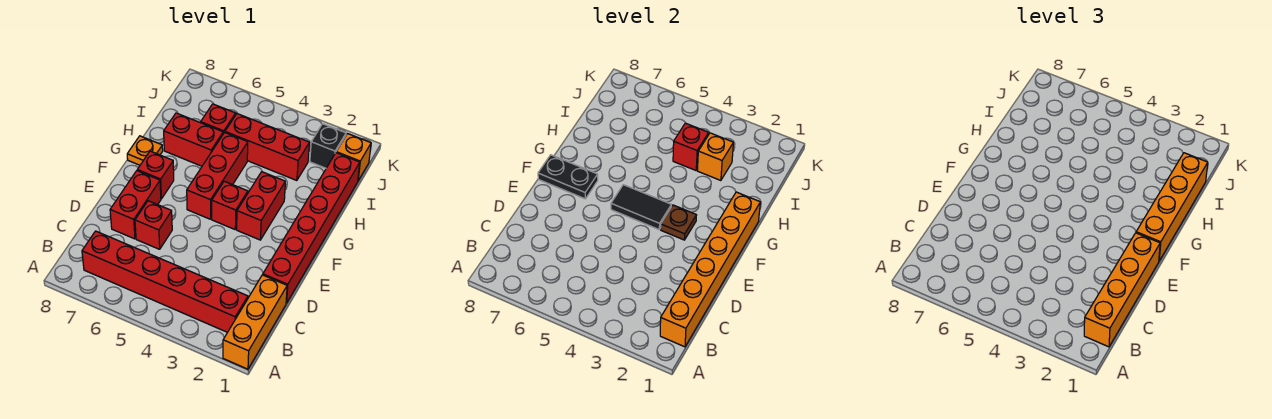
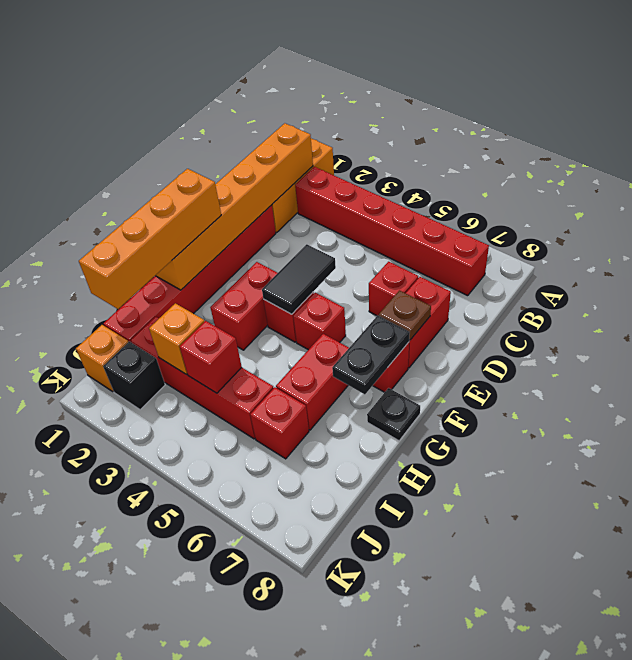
orange brick B1:E1 level 3 -> none
brown plate F3 level 2 -> brown plate E7 level 2
black tile F4:F5 level 2 -> black tile E4:F4 level 2
red brick F5:H5 level 1 -> red brick F5 level 1
black plate F7:F8 level 2 -> black plate F7:G7 level 2
orange plate G8 level 1 -> black plate G8 level 1
red brick H6:H7 level 1 -> red brick G6:H6 level 1
red brick I3:I5 level 1 -> red brick I2:I5 level 1

